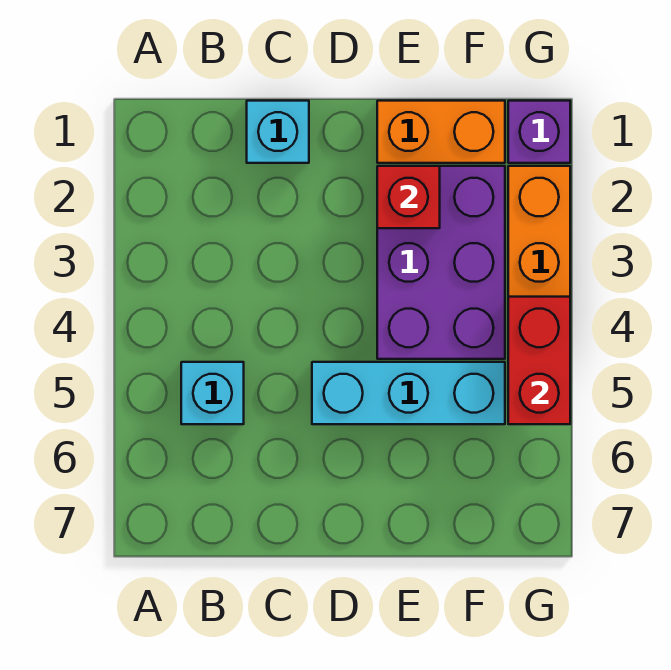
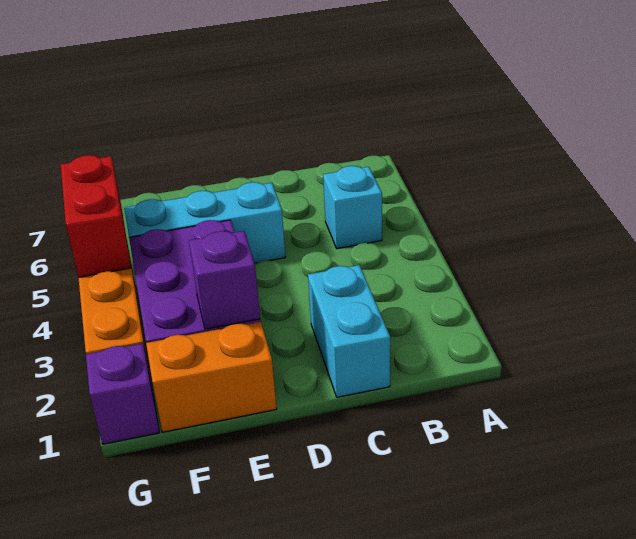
cyan brick C1 level 1 -> cyan brick C1:C2 level 1
red brick E2 level 2 -> purple brick E2 level 2

